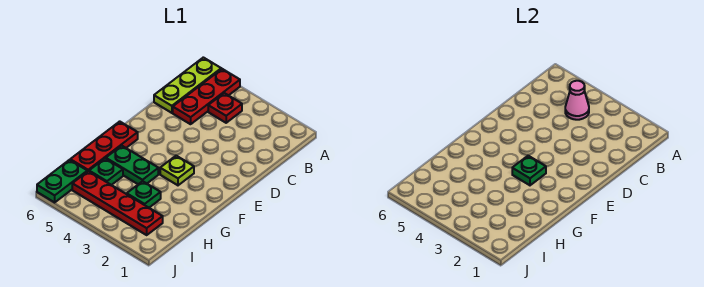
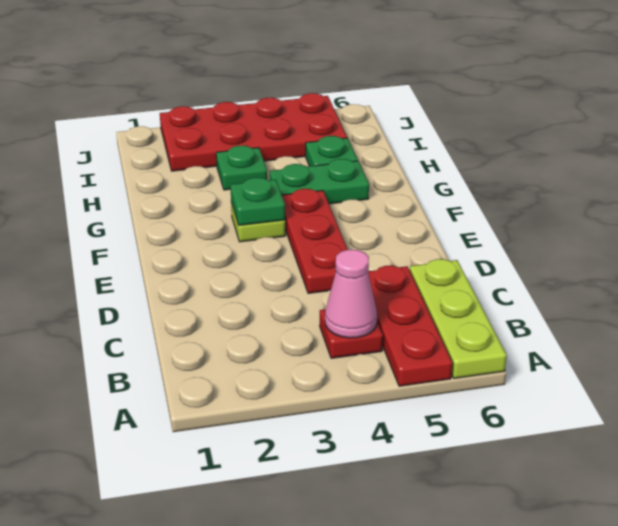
red plate F6:H6 level 1 -> red plate D4:F4 level 1
red plate I2:I5 level 1 -> red plate I2:J5 level 1
green plate I6:J6 level 1 -> none

